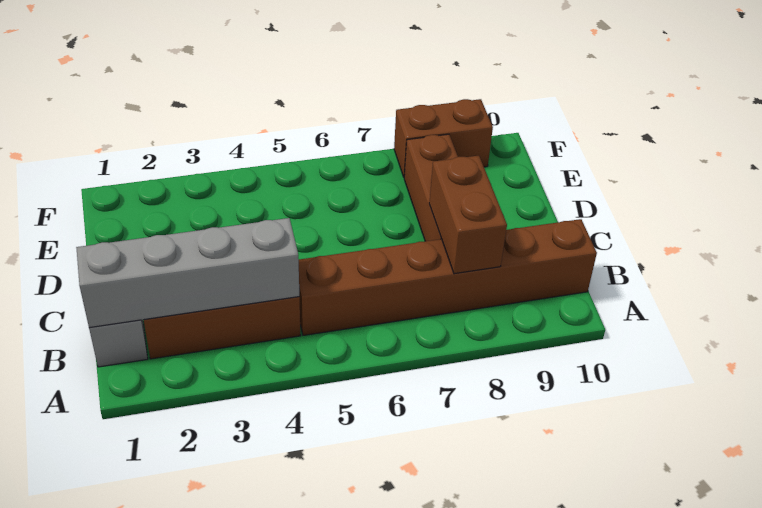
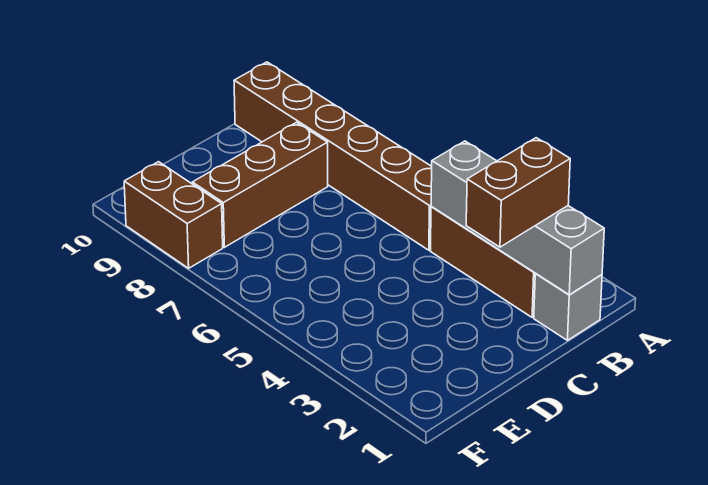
brown brick B8:C8 level 2 -> brown brick B2:C2 level 3

